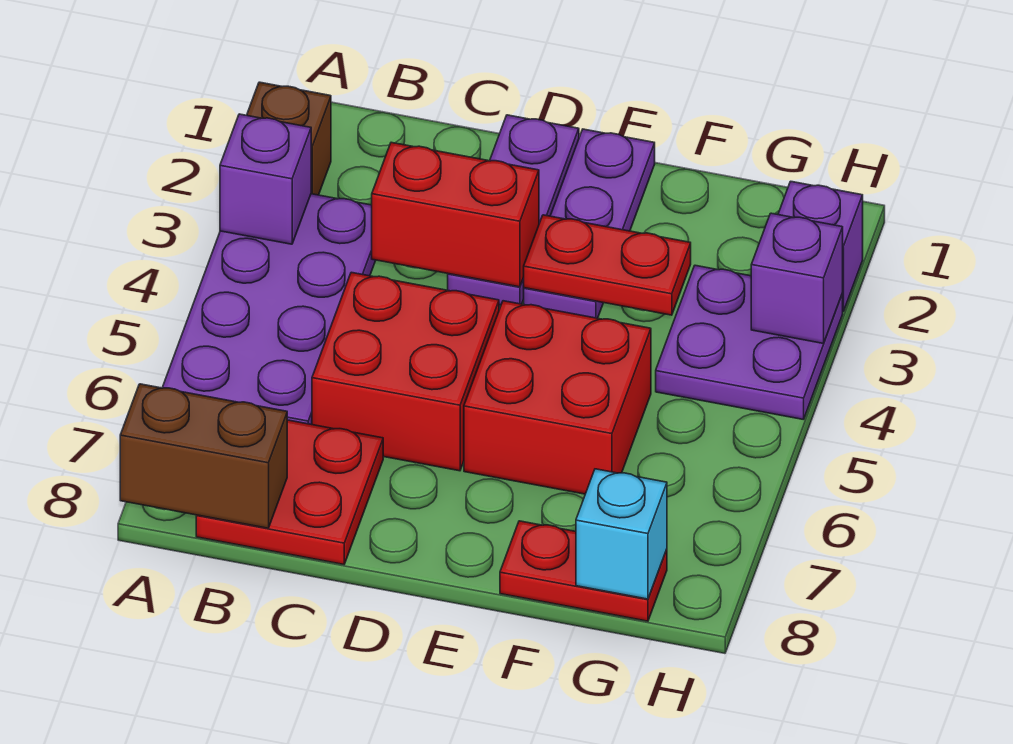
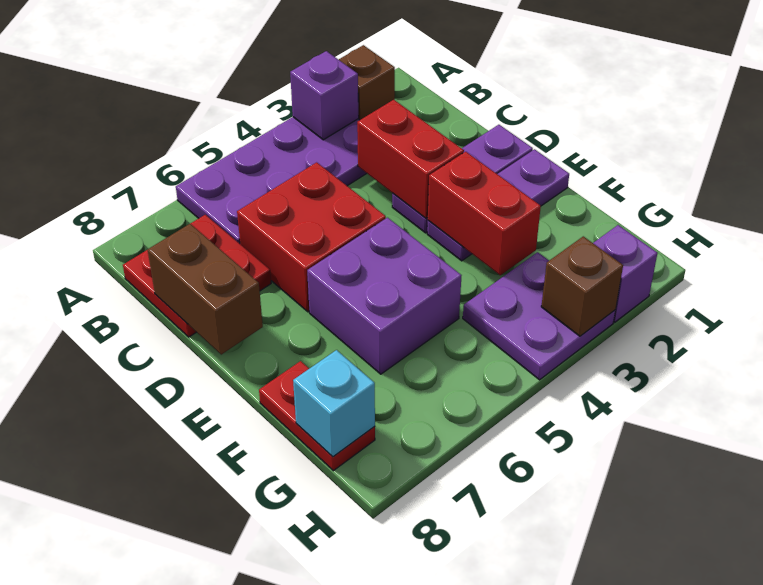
brown brick A8:B8 level 2 -> brown brick C8:D8 level 2
red plate E3:F3 level 2 -> red brick E3:F3 level 2
red brick E5:F6 level 1 -> purple brick E5:F6 level 1
purple brick H3 level 2 -> brown brick H3 level 2

